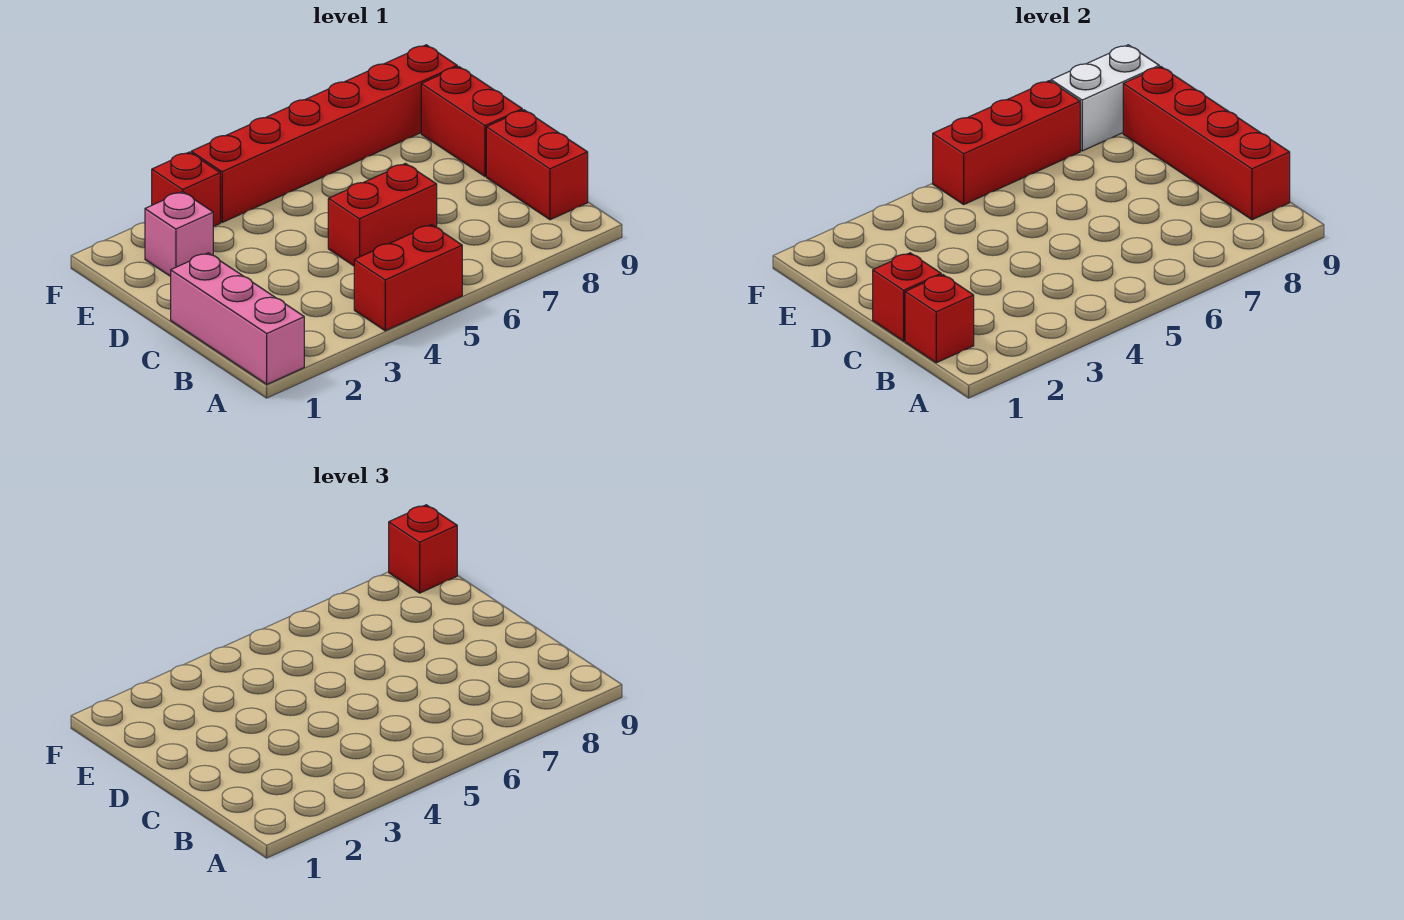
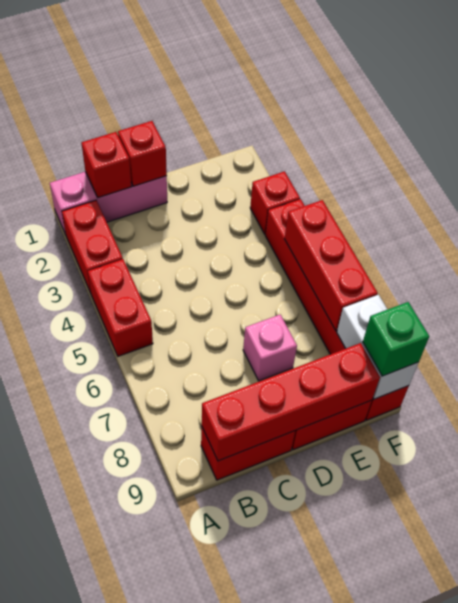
red brick C5:C6 level 1 -> red brick A2:A3 level 1
pink brick E2 level 1 -> pink brick D7 level 1
red brick F9 level 3 -> green brick F9 level 3

